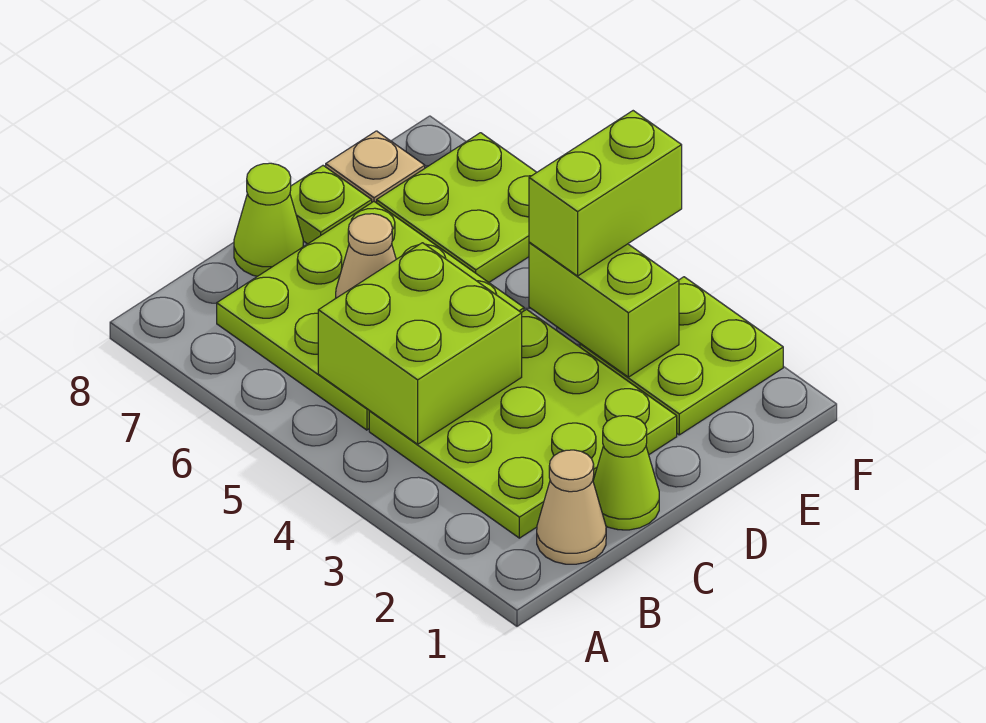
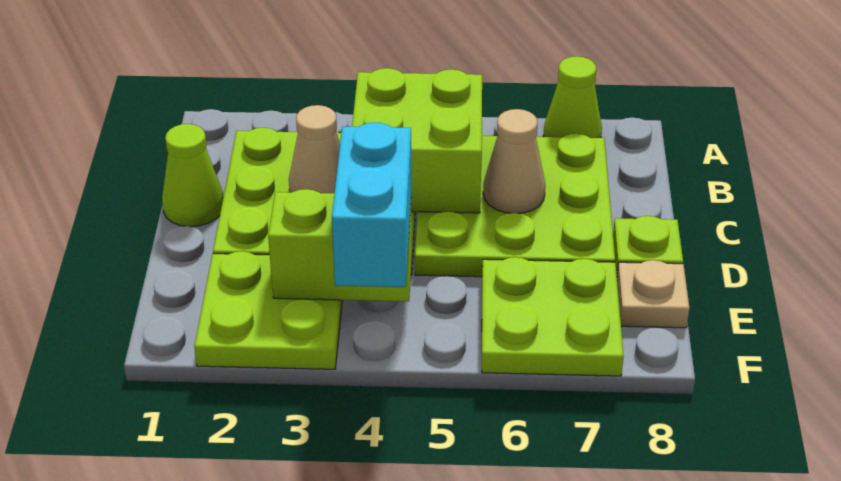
tan cone B1 level 1 -> tan cone C3 level 2
lime cone C8 level 1 -> lime cone A7 level 1
lime brick E4:F4 level 3 -> cyan brick E4:F4 level 3

